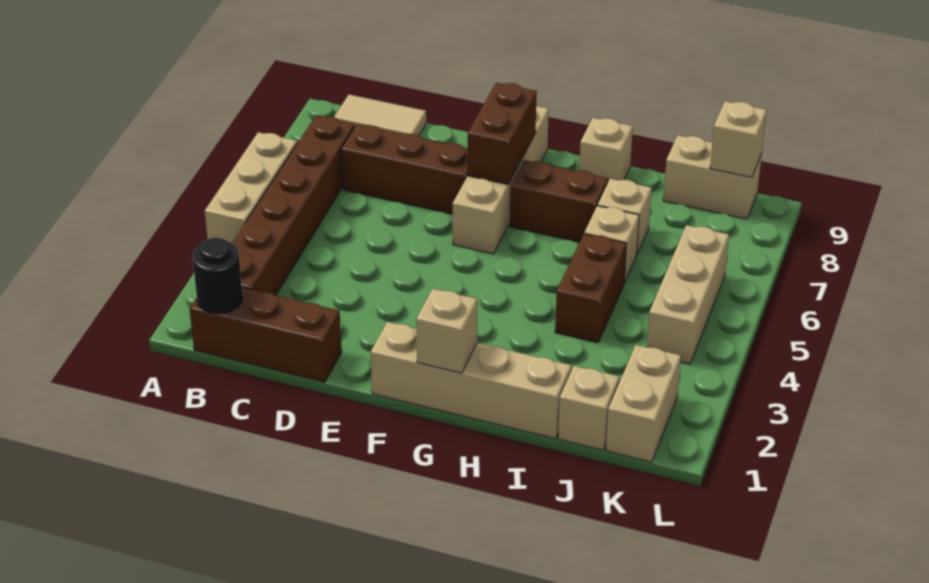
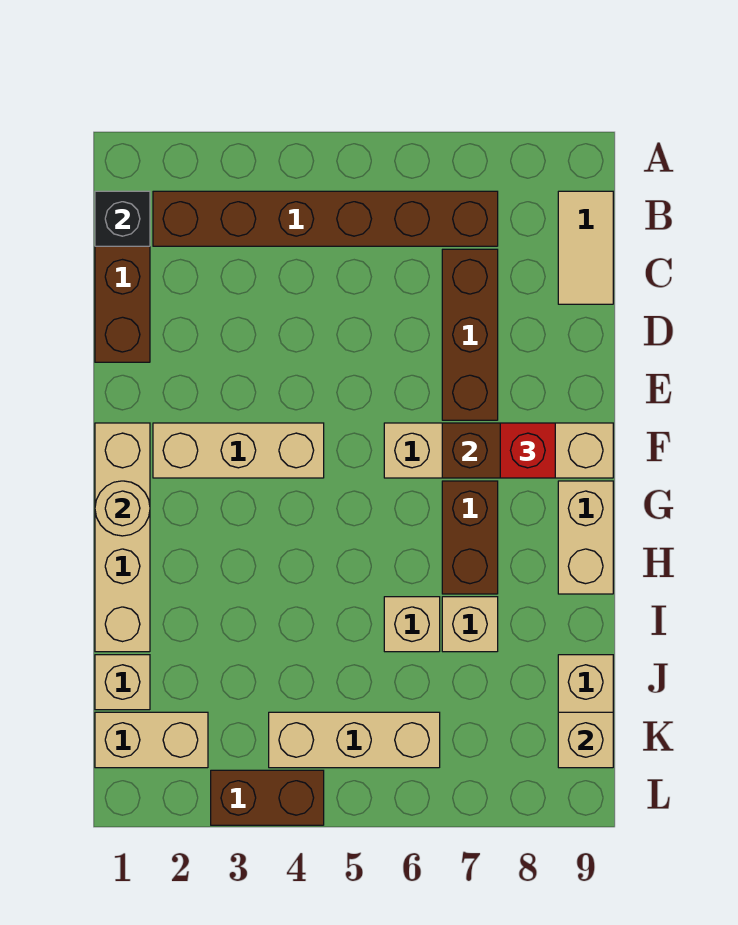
tan brick A4:A6 level 1 -> tan brick F2:F4 level 1
black round brick B1 level 2 -> black brick B1 level 2
none -> red brick F8 level 3
tan brick G1 level 2 -> tan round brick G1 level 2
tan brick H9 level 1 -> tan brick G9:H9 level 1
brown brick I4:I5 level 1 -> brown brick L3:L4 level 1

